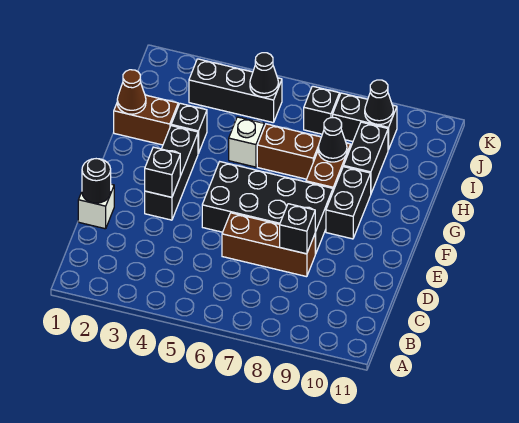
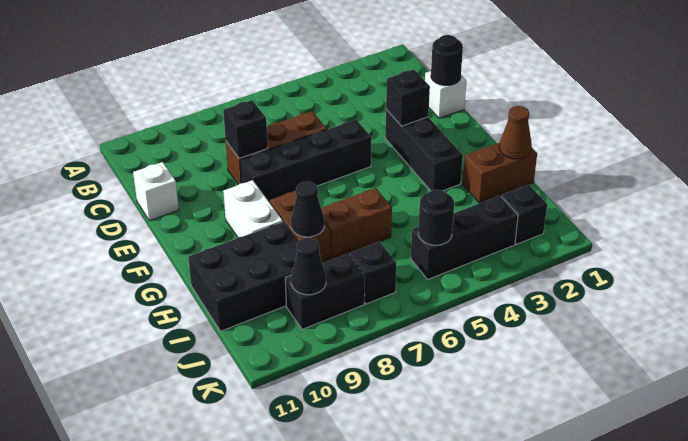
black brick E5:F8 level 1 -> black brick E5:E8 level 1
black brick F9:G9 level 1 -> white brick F9:G9 level 1
black brick H3 level 1 -> black brick J2 level 1
white brick H5 level 1 -> white brick D11 level 1
black brick H9:I9 level 1 -> black brick H9:I11 level 1
black cone J5 level 2 -> black round brick J5 level 2

